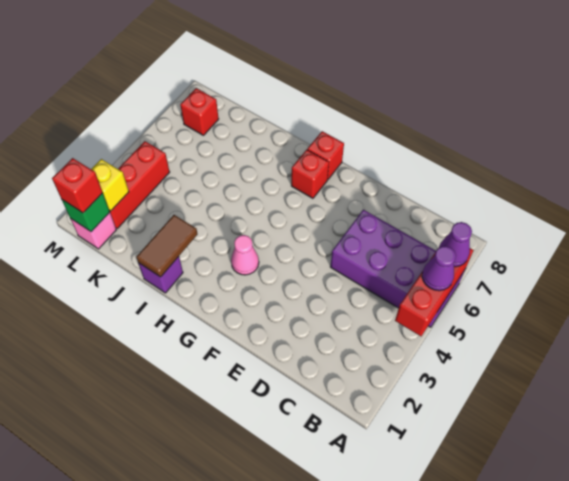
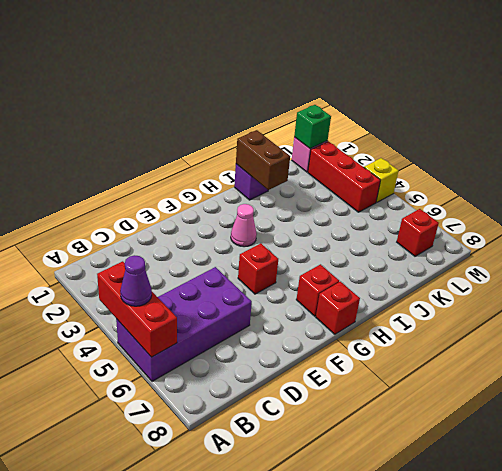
purple cone A6 level 3 -> none
brown tile I1:I2 level 2 -> brown brick I1:I2 level 2
red brick L1 level 3 -> red brick F5 level 1
yellow brick L2 level 2 -> yellow brick M4 level 1

